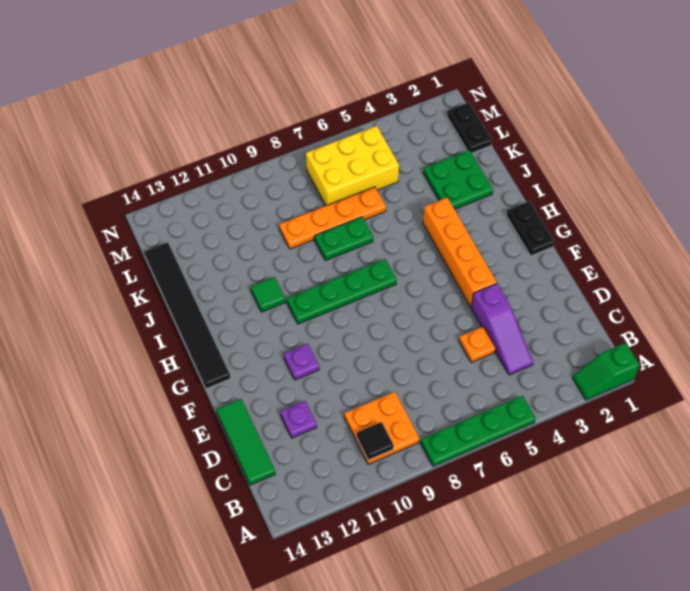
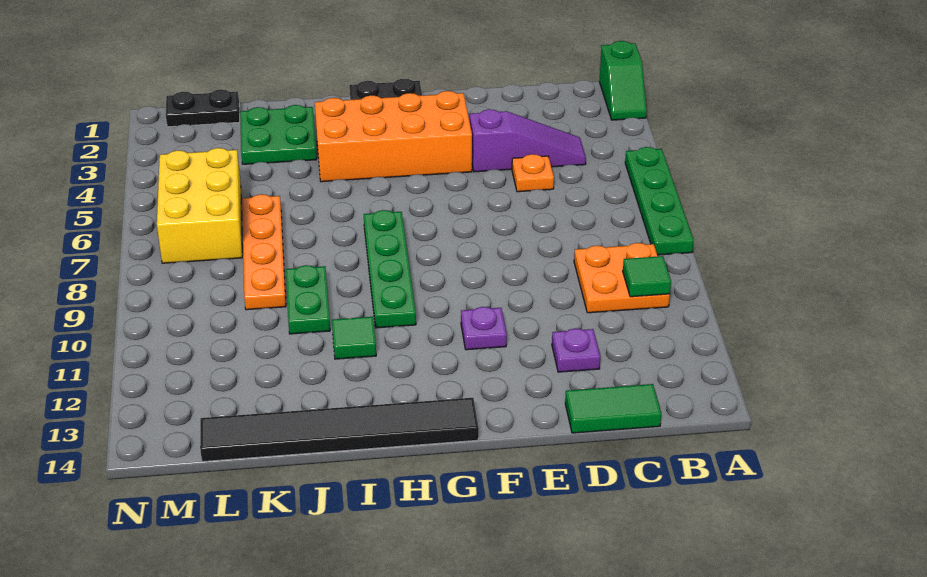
black tile B10 level 2 -> green tile B10 level 2
green tile C14:E14 level 1 -> green tile C14:D14 level 1
orange brick F4:I4 level 1 -> orange brick F3:I4 level 1
green plate J7:J8 level 1 -> green plate J9:J10 level 1

